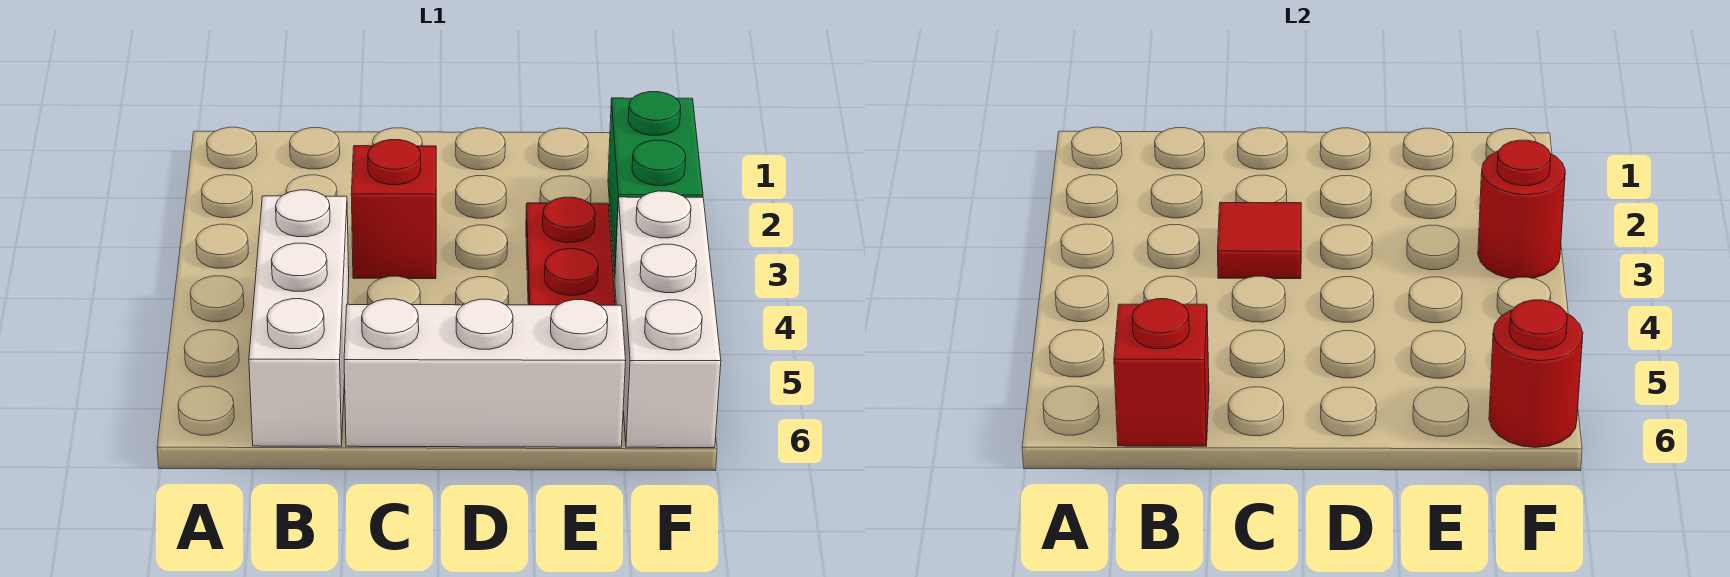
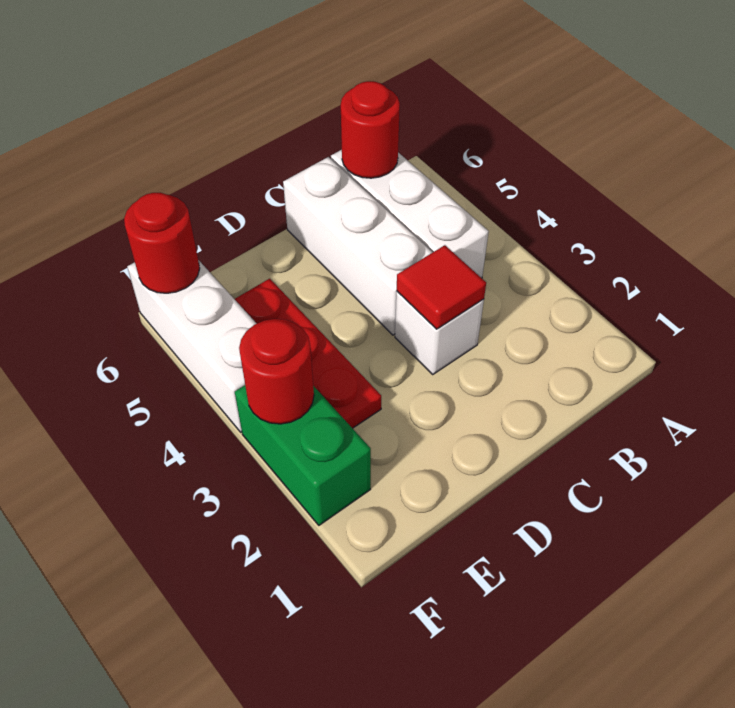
red brick B6 level 2 -> red round brick B6 level 2
red brick C3 level 1 -> white brick C3 level 1
white brick C6:E6 level 1 -> white brick C4:C6 level 1

